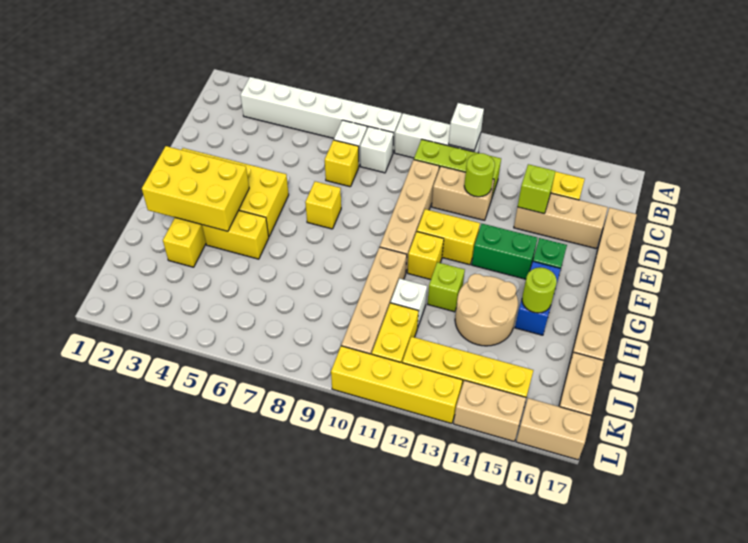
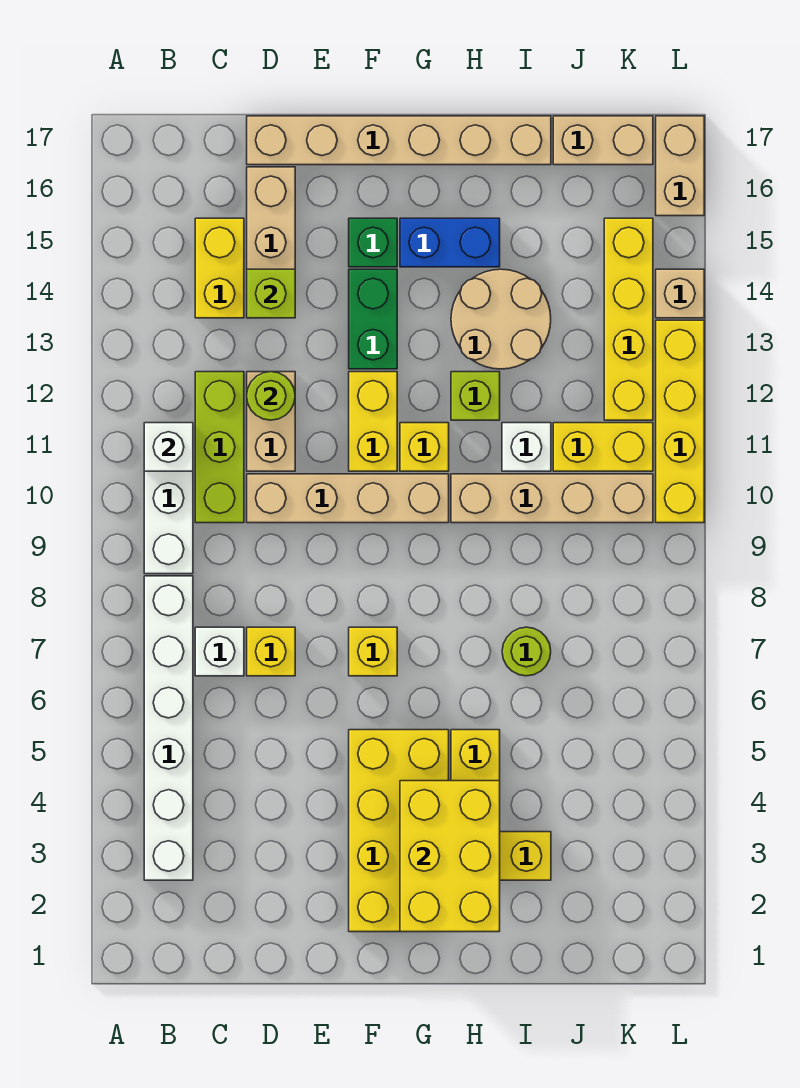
white brick C8 level 1 -> none
lime round brick H15 level 2 -> lime round brick I7 level 1
tan brick L14:L15 level 1 -> tan brick L14 level 1

